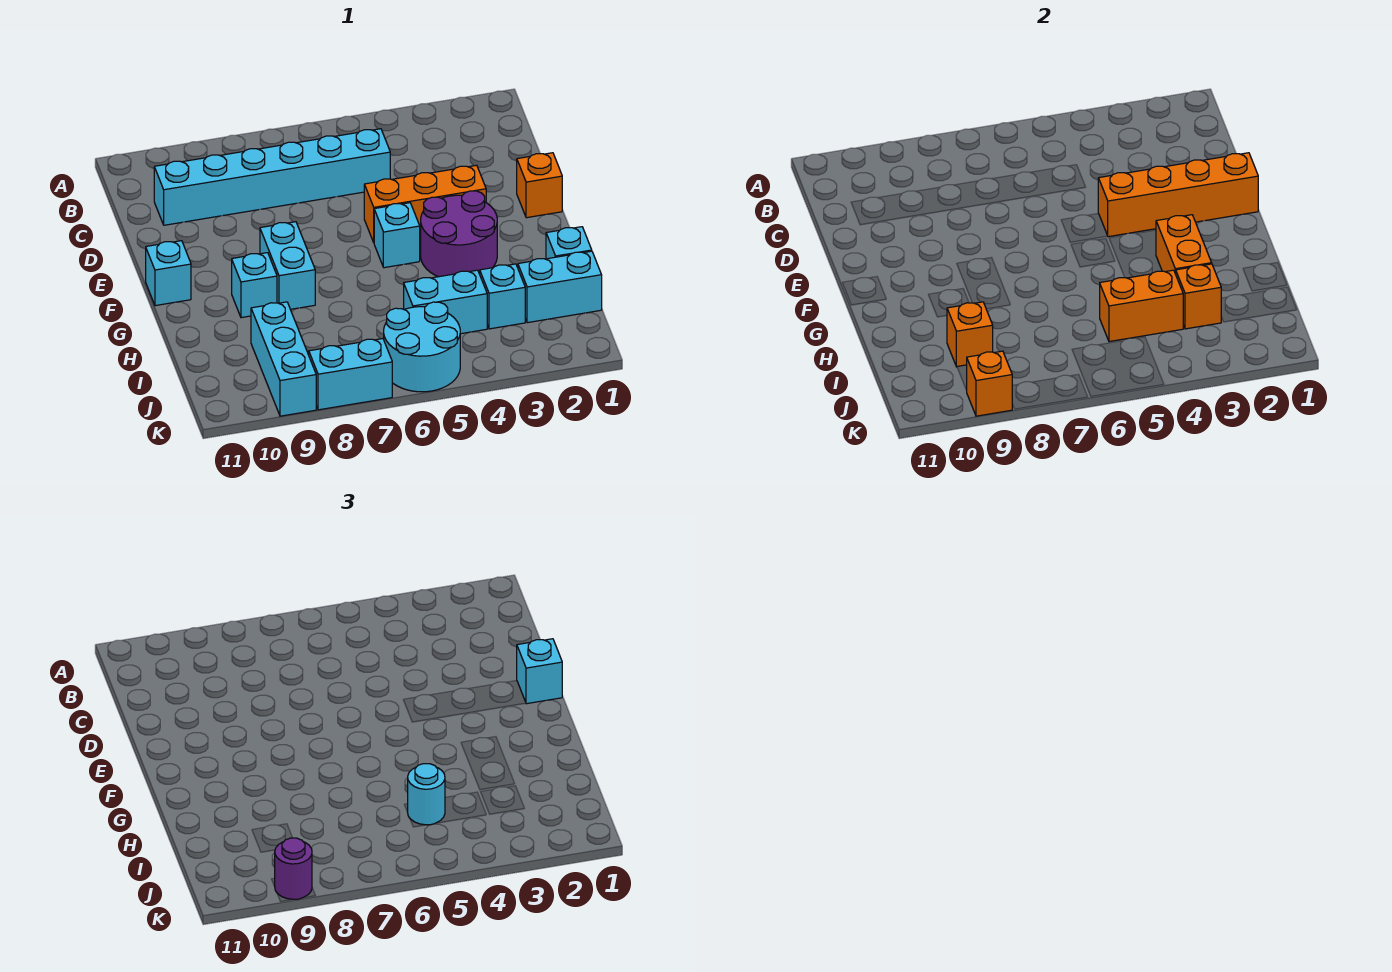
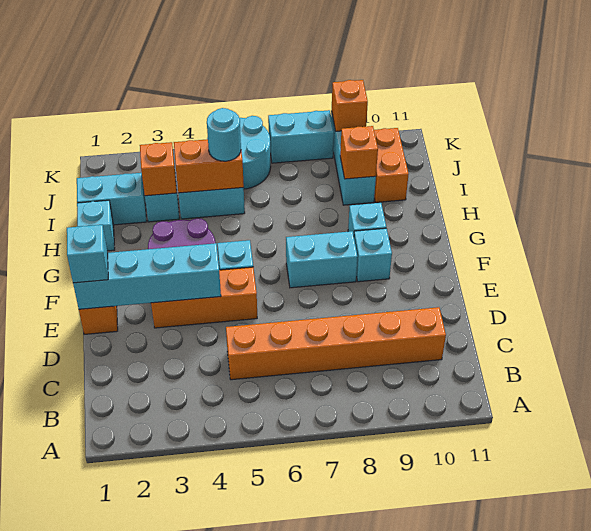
cyan brick C5:C10 level 1 -> orange brick C5:C10 level 1
orange brick E1:E4 level 2 -> cyan brick E1:E4 level 2
cyan brick F8:G8 level 1 -> cyan brick F7:F8 level 1
cyan brick F11 level 1 -> cyan brick F9 level 1
orange brick G3:H3 level 2 -> orange brick I10:J10 level 1
purple round brick K9 level 3 -> none

